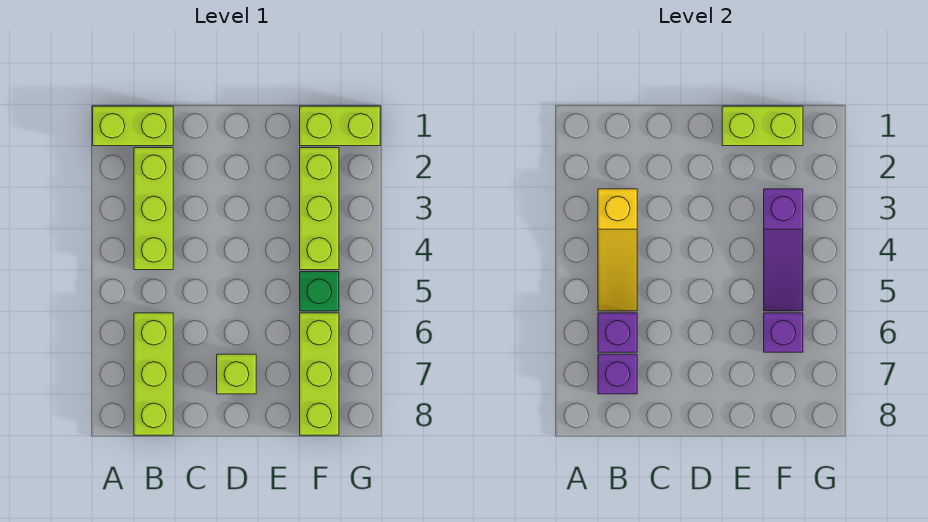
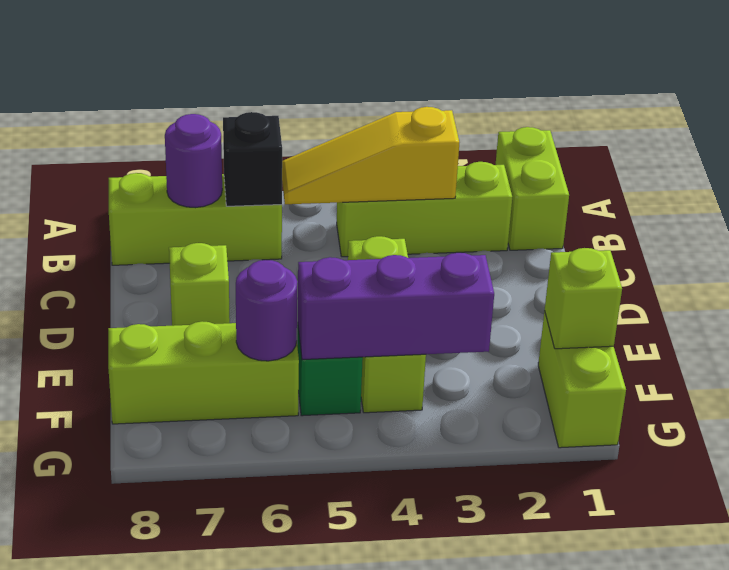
purple brick B6 level 2 -> black brick B6 level 2
purple brick B7 level 2 -> purple round brick B7 level 2
lime brick E1:F1 level 2 -> lime brick F1 level 2
lime brick F2:F4 level 1 -> lime brick D4:F4 level 1
purple slope F3:F5 level 2 top 3 -> purple brick F3:F5 level 2
purple brick F6 level 2 -> purple round brick F6 level 2

